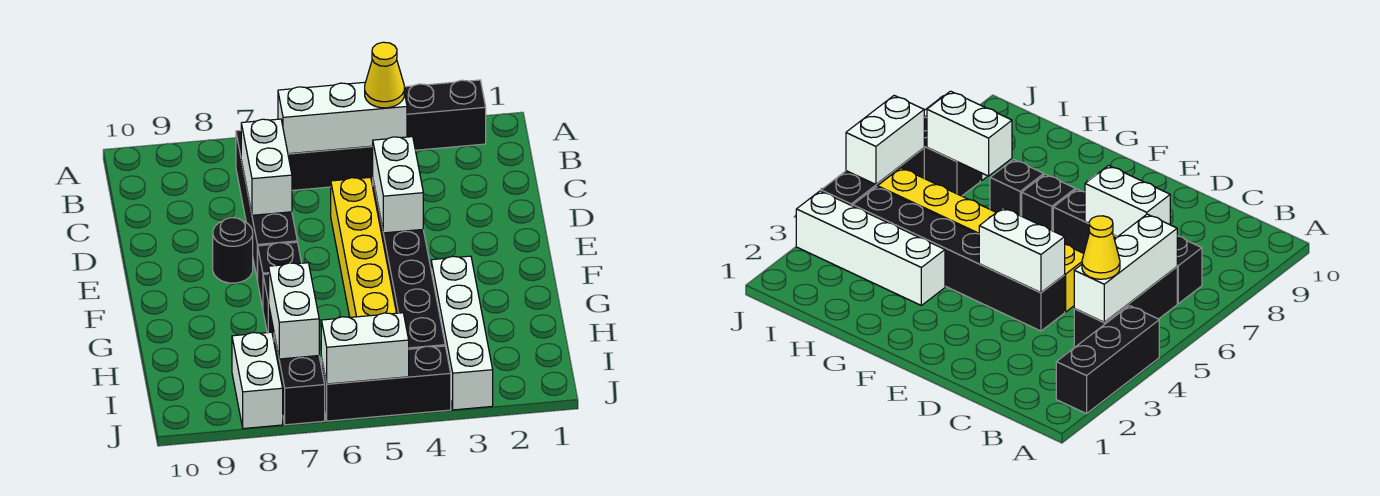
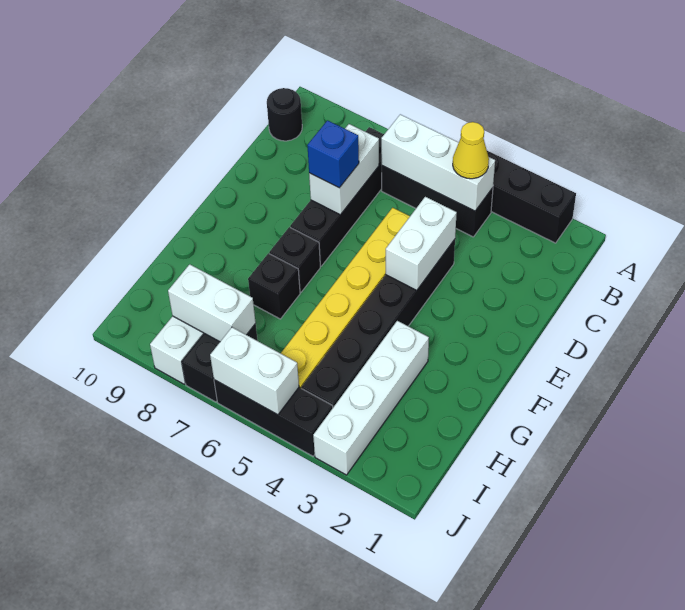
none -> blue brick D7 level 3
black round brick E8 level 1 -> black round brick B10 level 1
white brick H7:I7 level 2 -> white brick I7:I8 level 2

